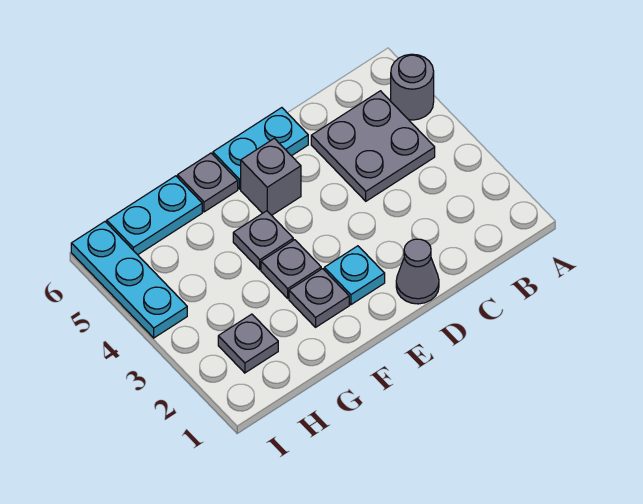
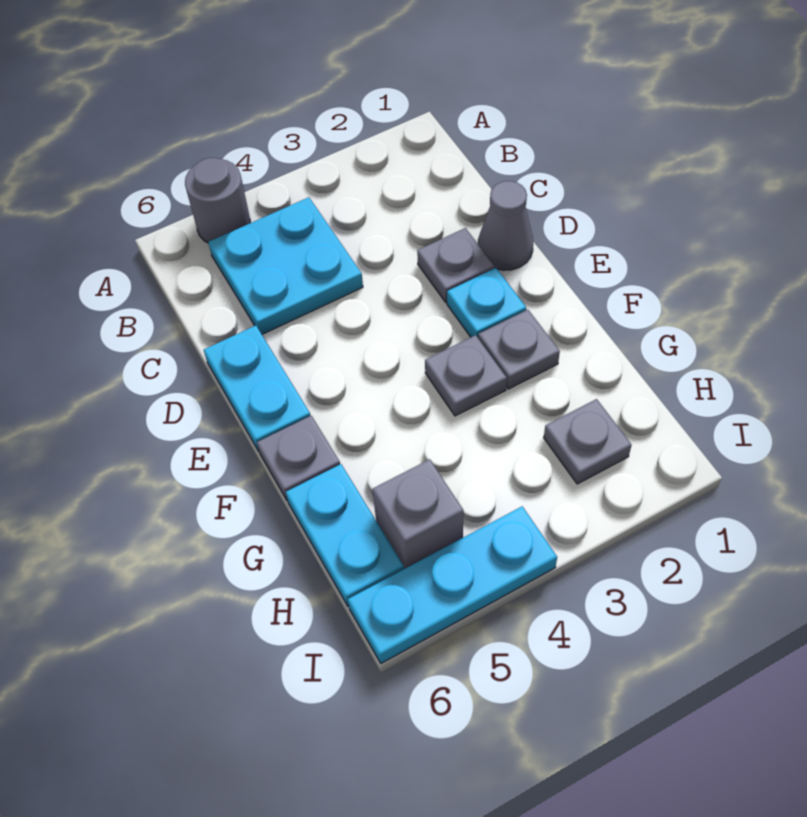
grey plate B4:C5 level 1 -> cyan plate B4:C5 level 1
grey brick E5 level 1 -> grey brick H5 level 1
grey plate F4 level 1 -> grey plate D2 level 1

